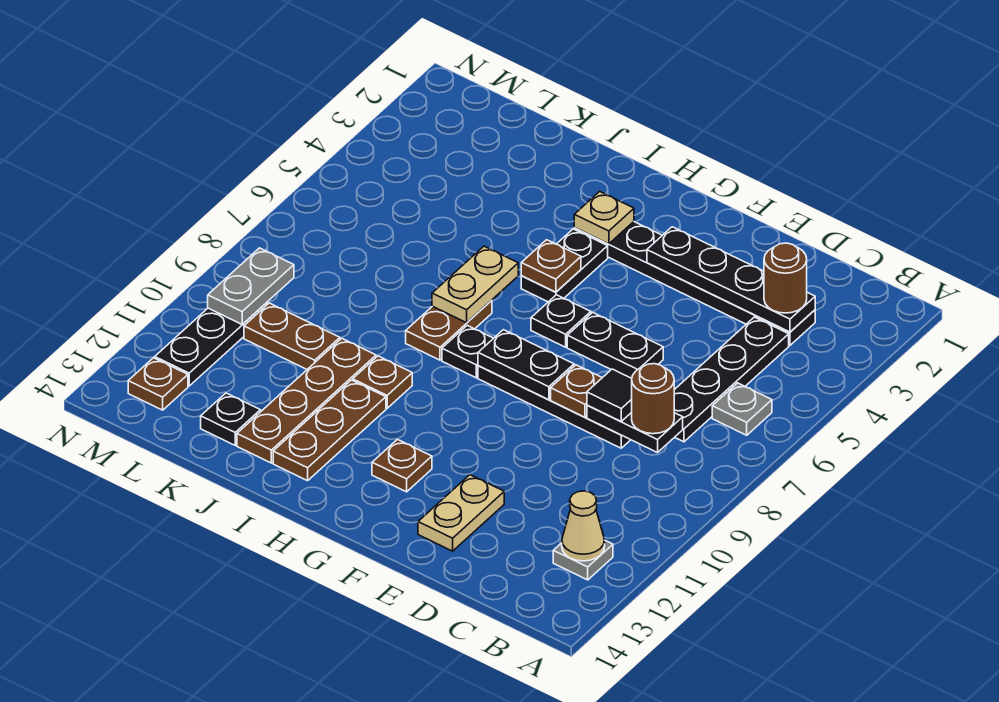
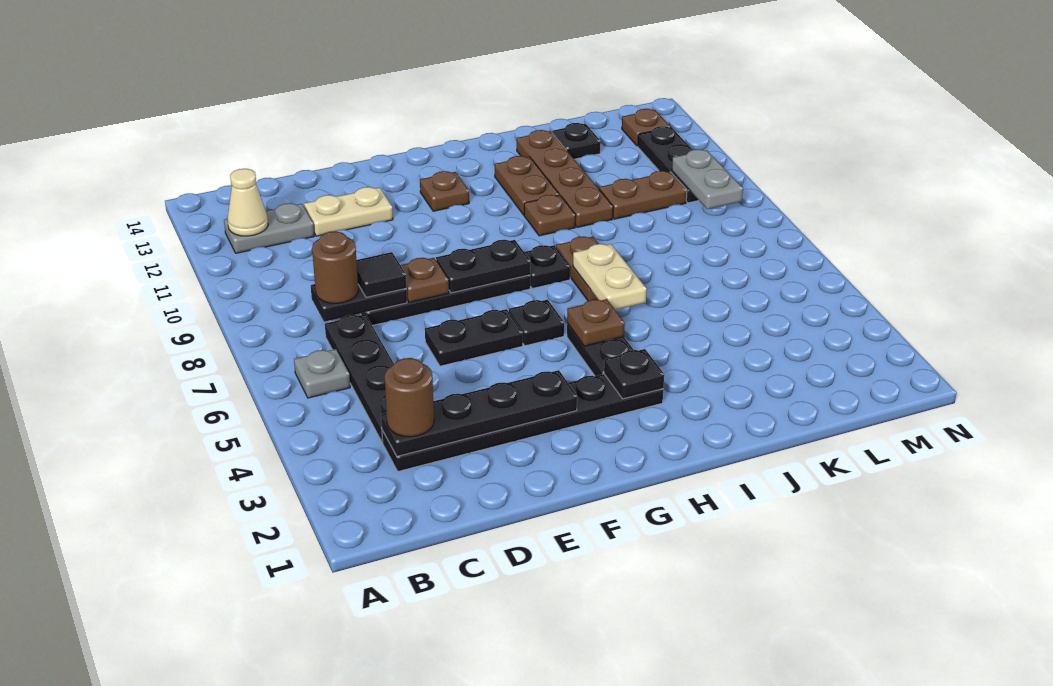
grey plate B12 level 1 -> grey plate B12:C12 level 1
tan plate E12:E13 level 1 -> tan plate D12:E12 level 1
tan plate H3 level 2 -> black plate H3 level 2
brown plate I11:I13 level 1 -> brown plate I11:I12 level 1

